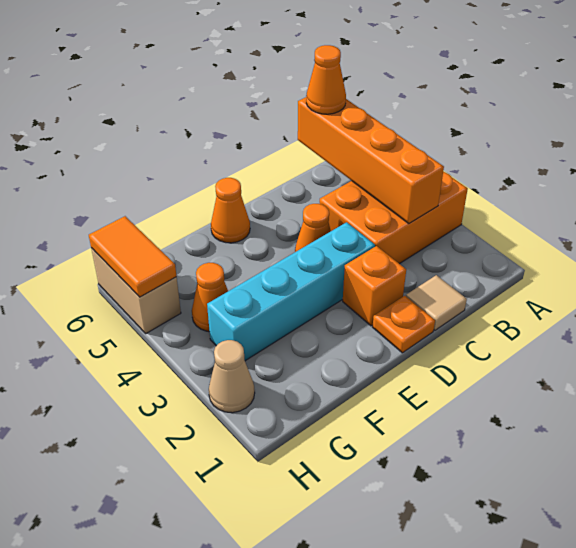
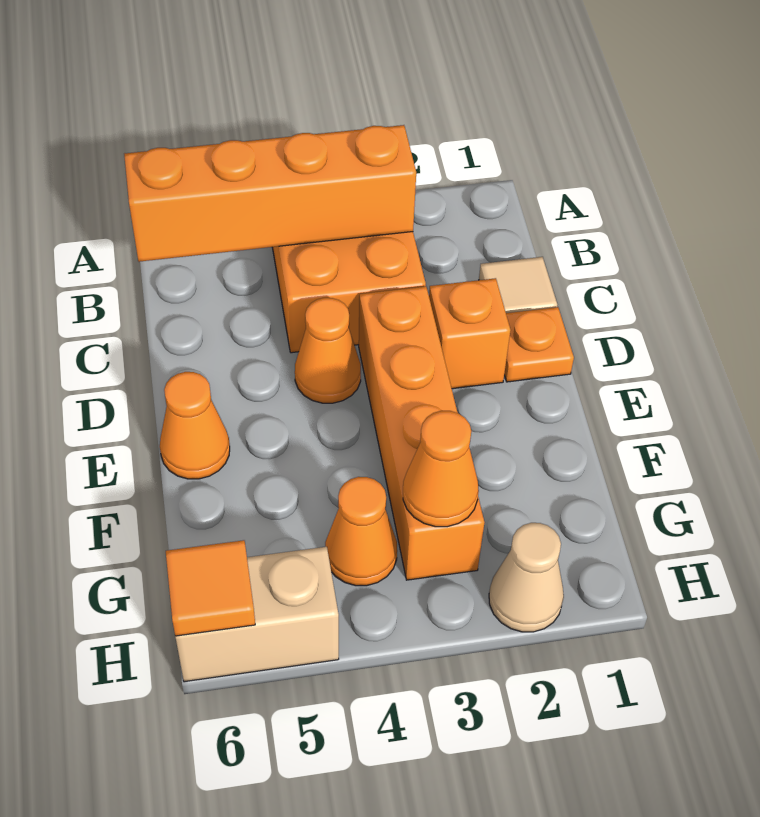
orange cone B6 level 3 -> orange cone G3 level 2
cyan brick D3:G3 level 1 -> orange brick D3:G3 level 1
orange tile H5:H6 level 2 -> orange tile H6 level 2

